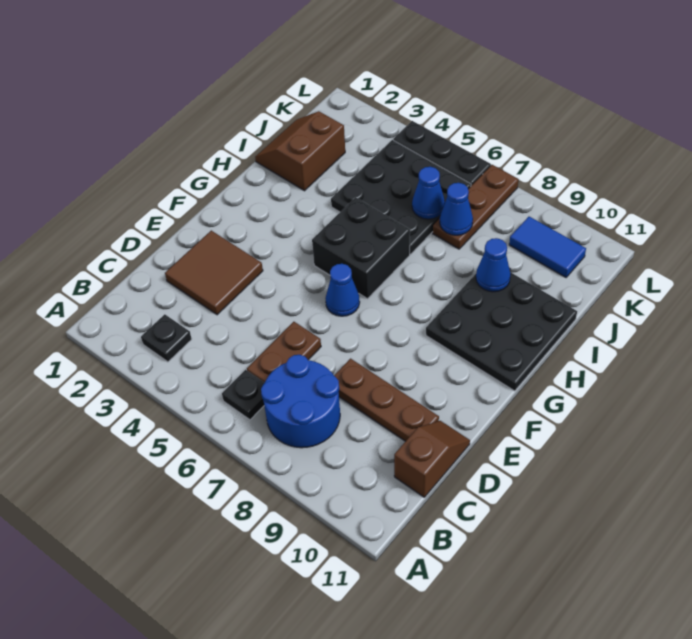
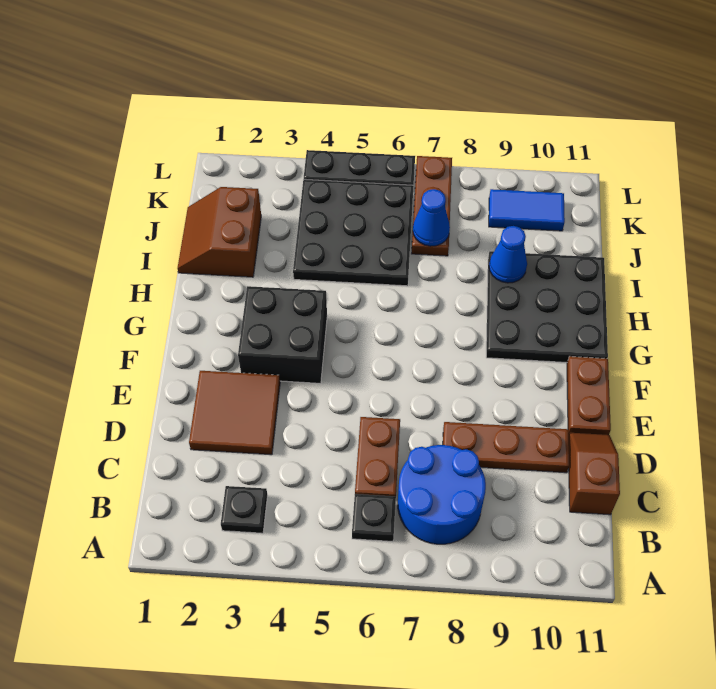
none -> brown plate E11:F11 level 1
blue cone F6 level 1 -> none
black brick G5:H6 level 1 -> black brick F3:G4 level 1
blue cone J6 level 2 -> none

